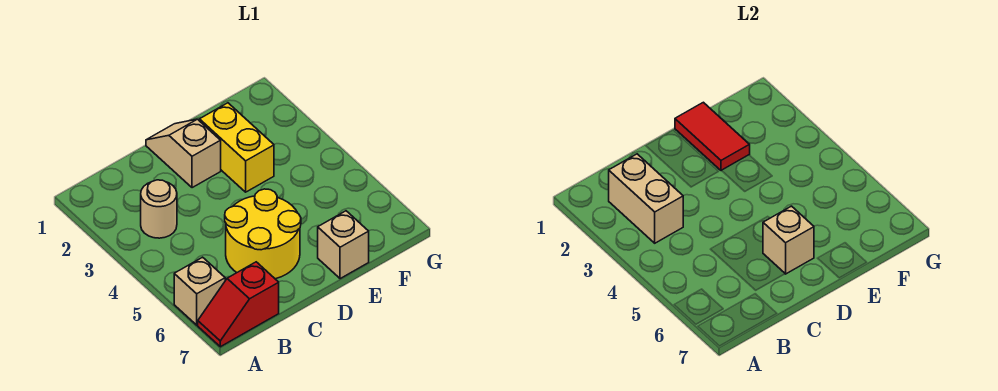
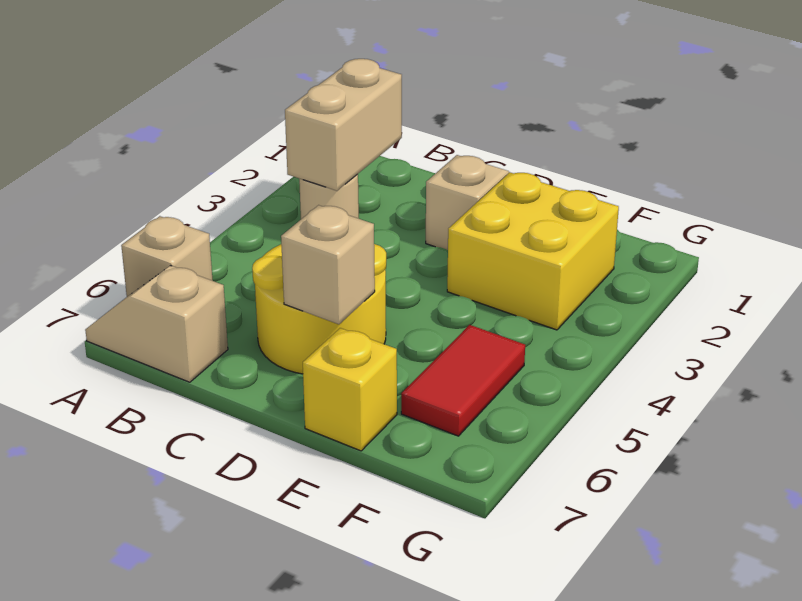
red slope A7:B7 level 1 top B -> tan slope A7:B7 level 1 top B
red tile E1:E2 level 2 -> red tile F5:F6 level 1
yellow brick E2:E3 level 1 -> yellow brick E2:F3 level 1
tan brick E7 level 1 -> yellow brick E7 level 1

